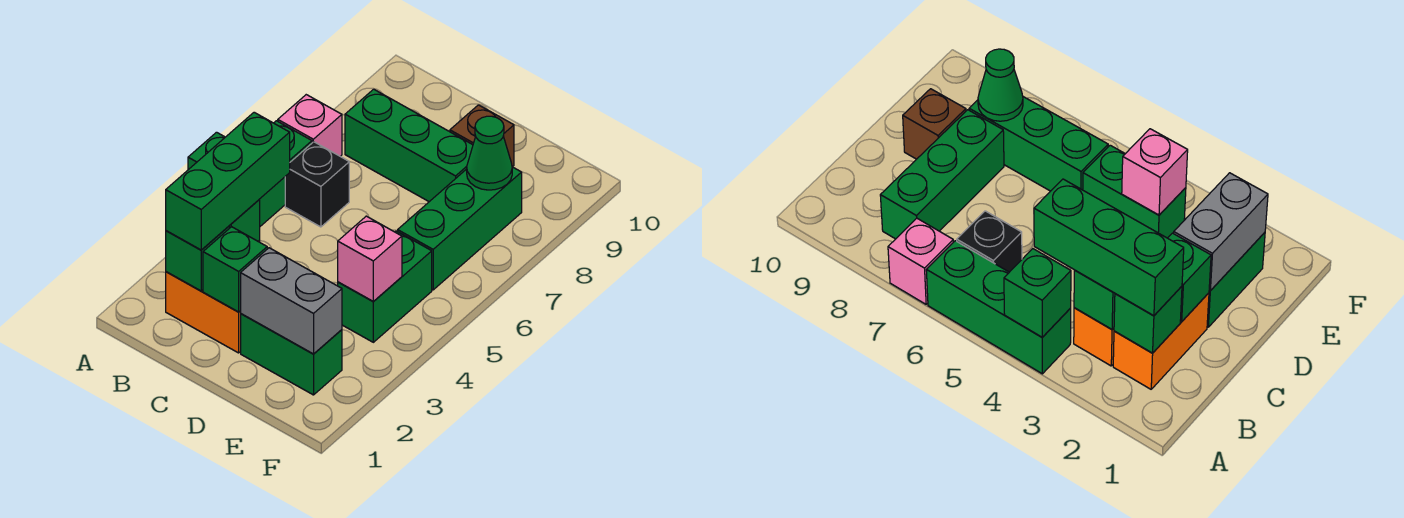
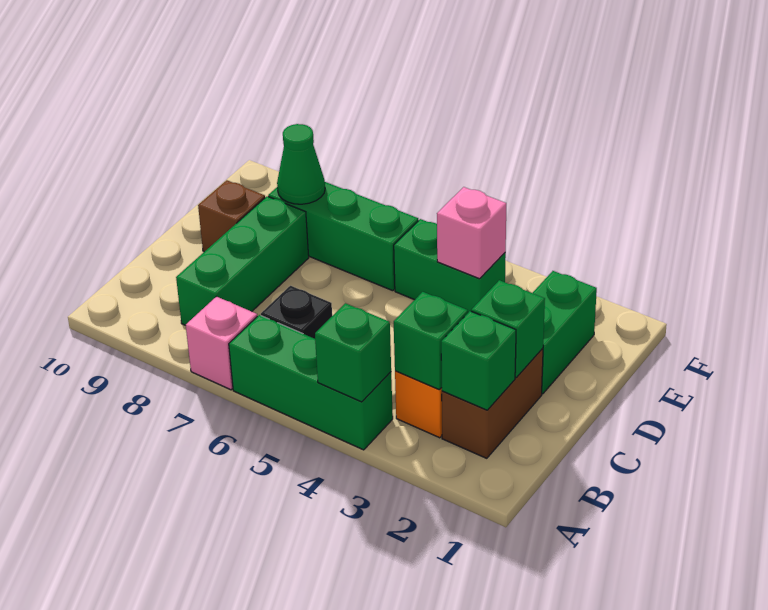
orange brick B2:C2 level 1 -> brown brick B2:C2 level 1
green brick B2:B4 level 3 -> none
grey brick D2:E2 level 2 -> none

